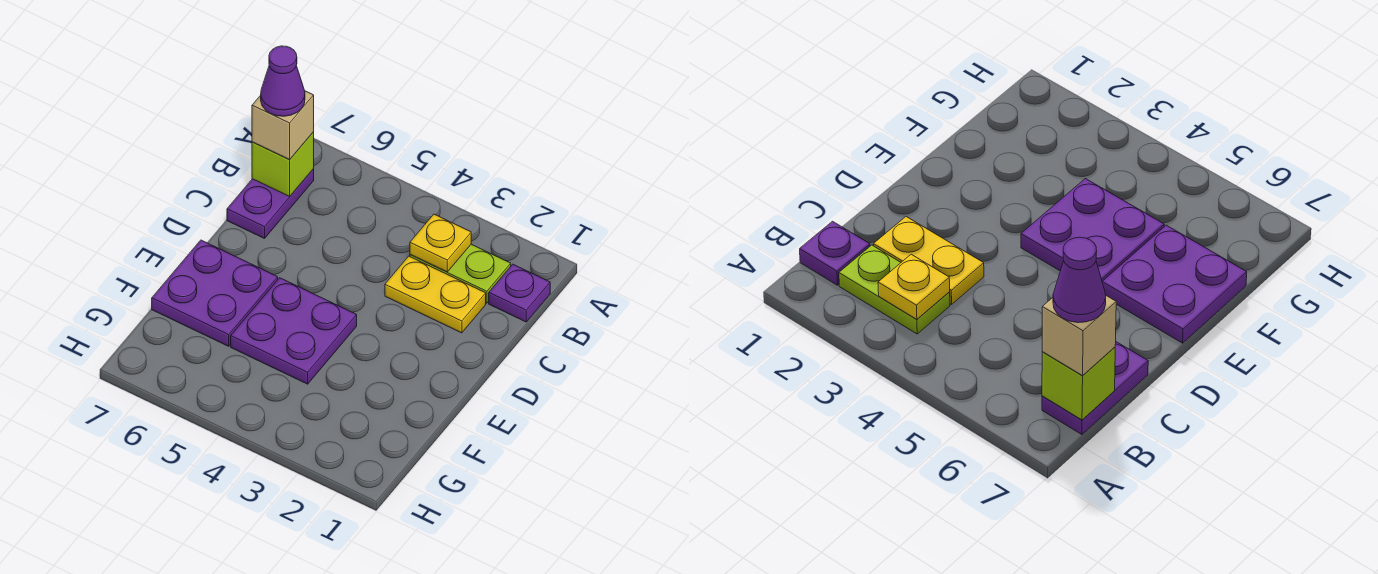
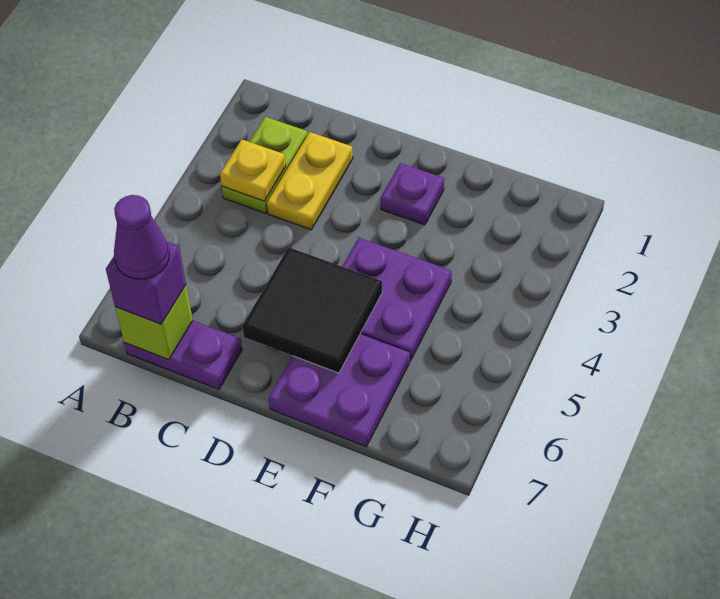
purple plate B1 level 1 -> purple plate E2 level 1
tan brick B7 level 3 -> purple brick B7 level 3
none -> black tile D5:E6 level 2

